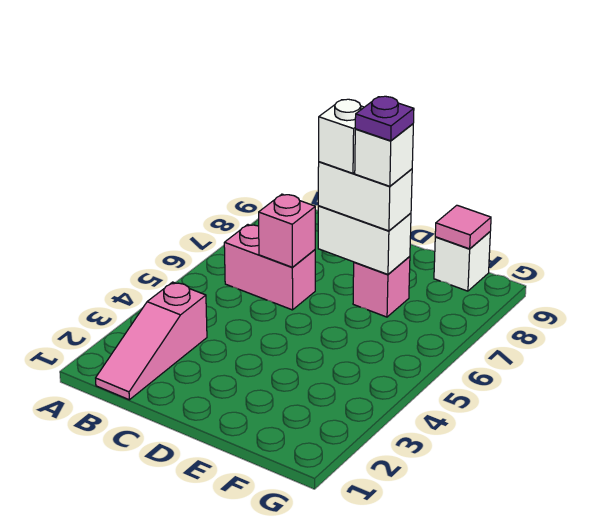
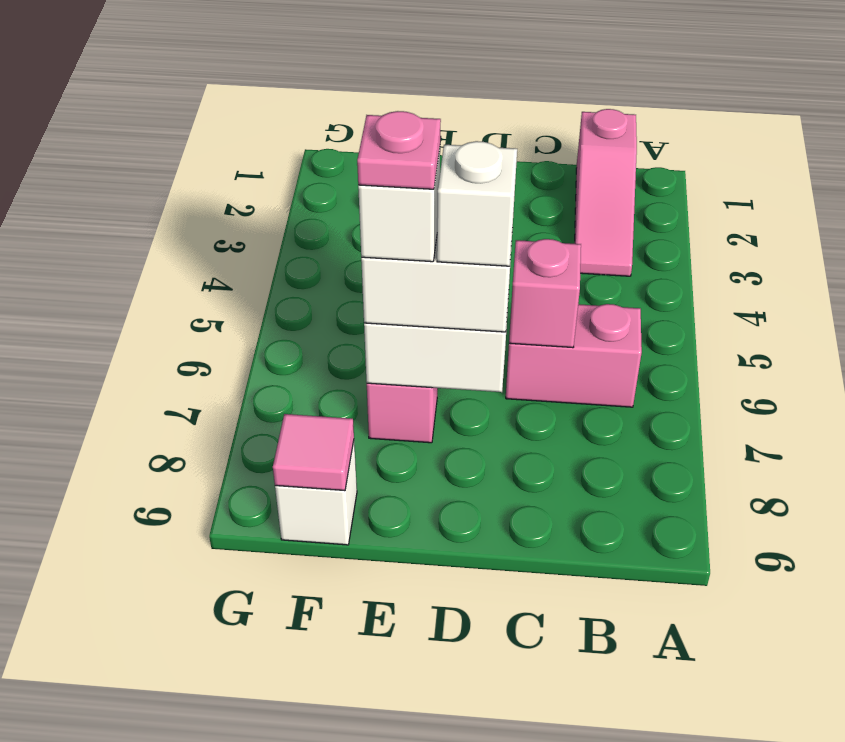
pink slope B1:B3 level 1 top 3 -> pink slope B1:B3 level 1 top 1
purple plate E7 level 5 -> pink plate E7 level 5

